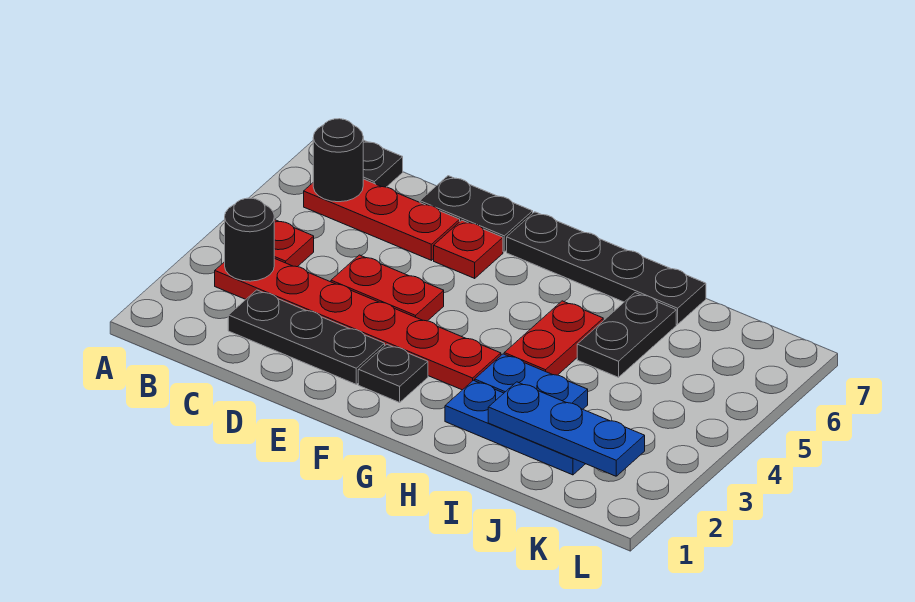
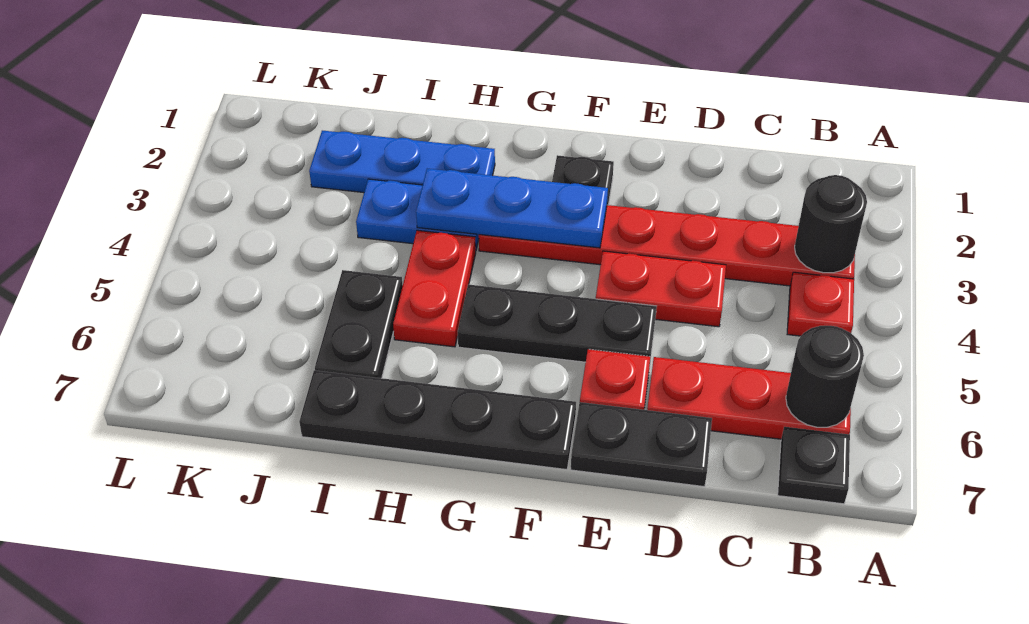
black plate C2:E2 level 1 -> black plate E5:G5 level 1
blue plate I2:K2 level 2 -> blue plate F3:H3 level 2

